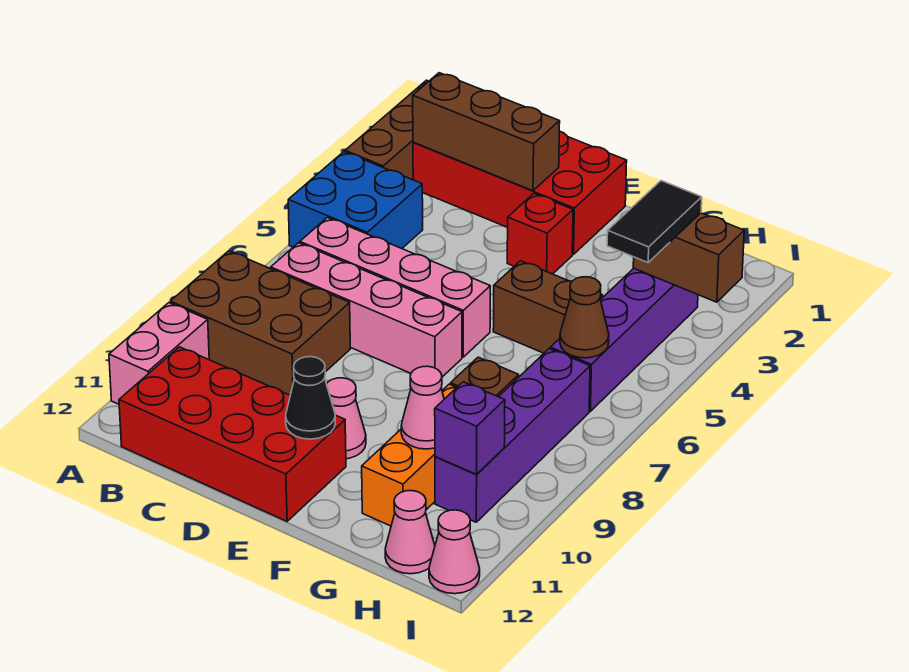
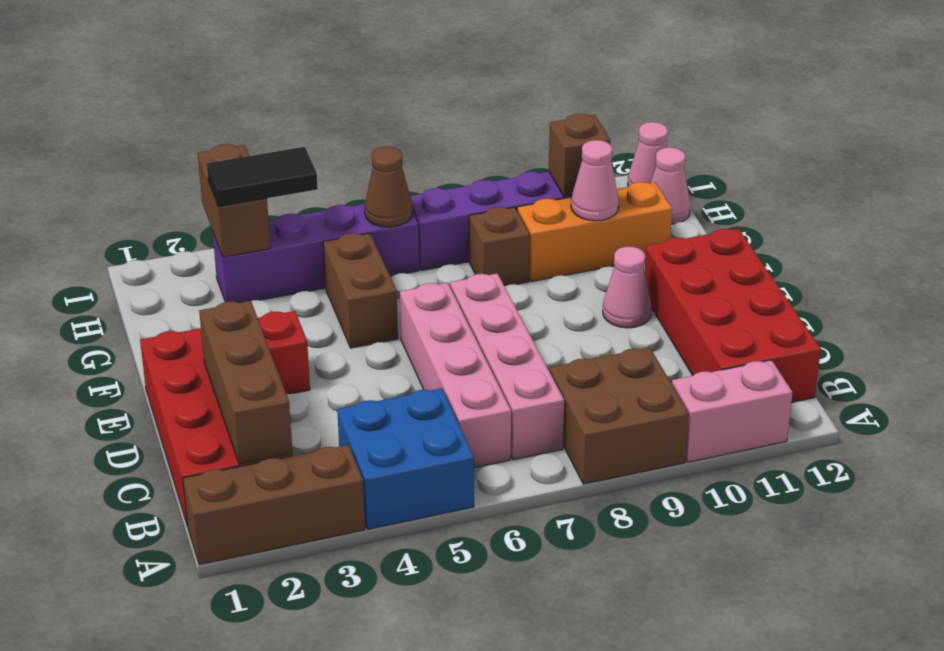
brown brick A8:C9 level 1 -> brown brick A8:B9 level 1
black cone E11 level 2 -> none
purple brick H10 level 2 -> brown brick H10 level 2

